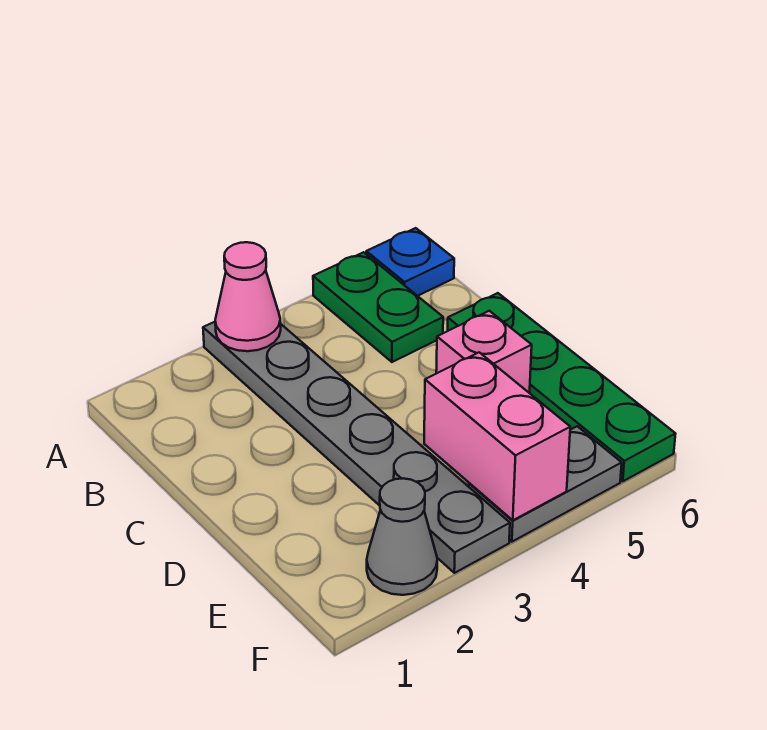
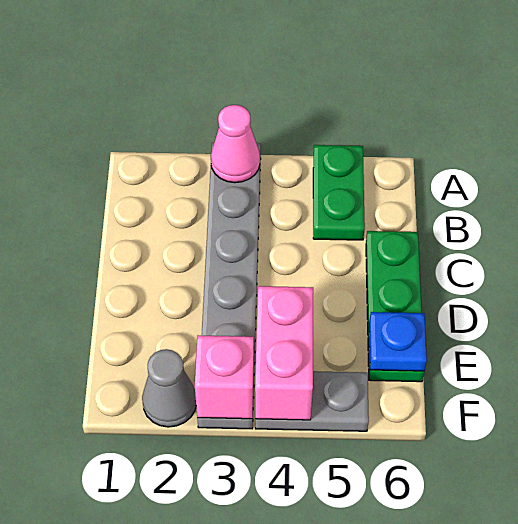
blue plate A6 level 1 -> blue plate E6 level 2
green plate C6:F6 level 1 -> green plate C6:E6 level 1
pink brick D5 level 1 -> pink brick F3 level 2

